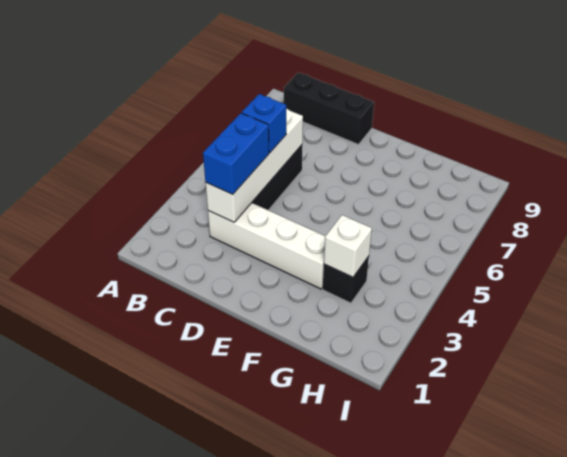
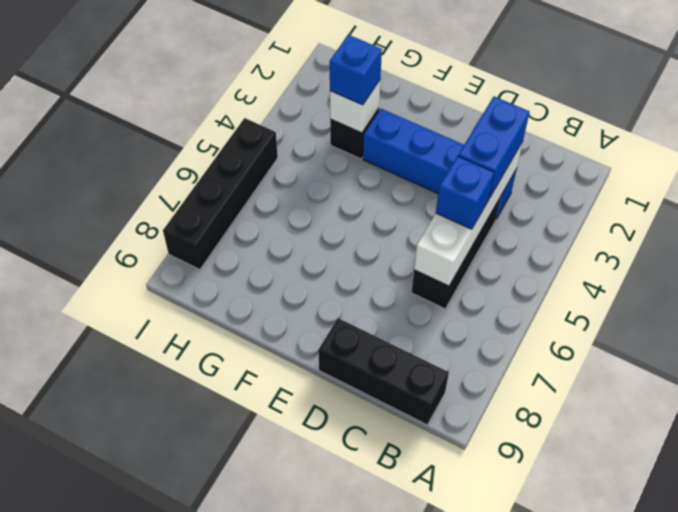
white brick C3:F3 level 1 -> blue brick C3:F3 level 1
none -> blue brick G3 level 3
none -> black brick I5:I8 level 1

